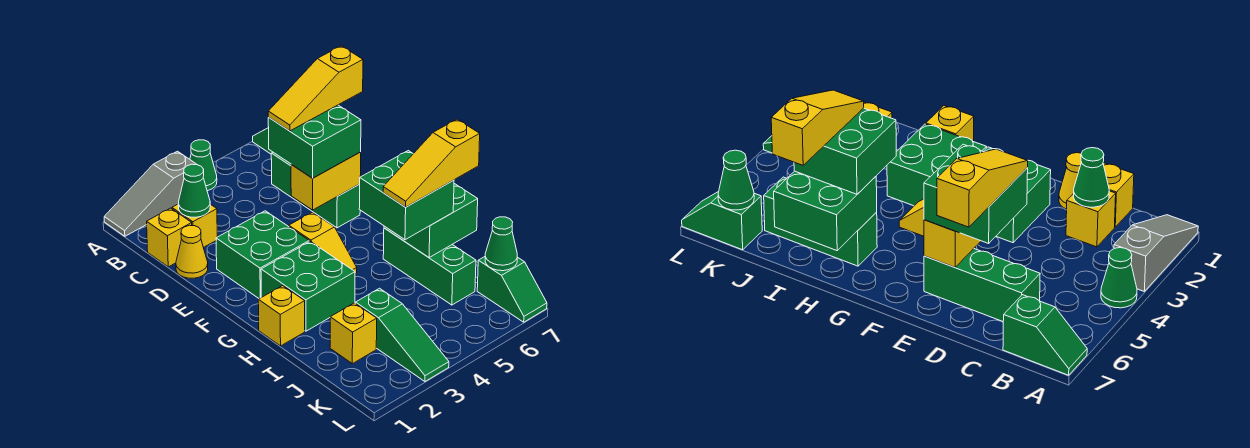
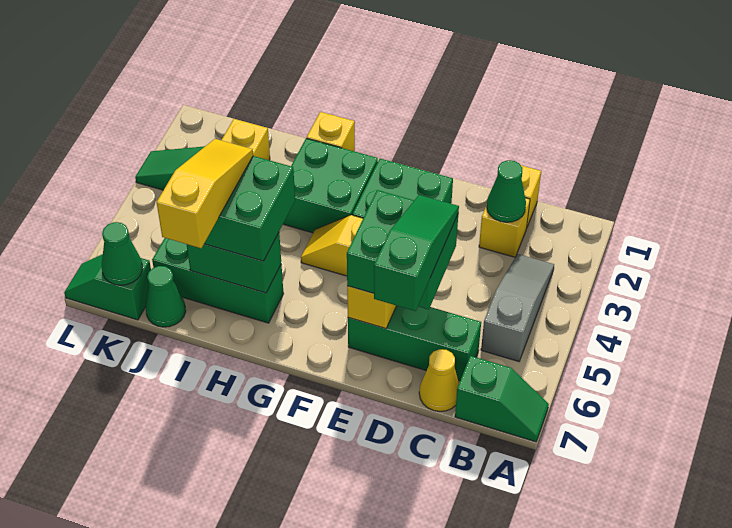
grey slope A1:A3 level 1 top 3 -> grey slope B3:B5 level 1 top 5
green cone A4 level 1 -> green cone J7 level 1
yellow cone D1 level 1 -> yellow cone C7 level 1
yellow slope D5:D7 level 4 top 7 -> green slope D5:D7 level 4 top 7
green brick H6:I7 level 2 -> green brick H6:I6 level 2

